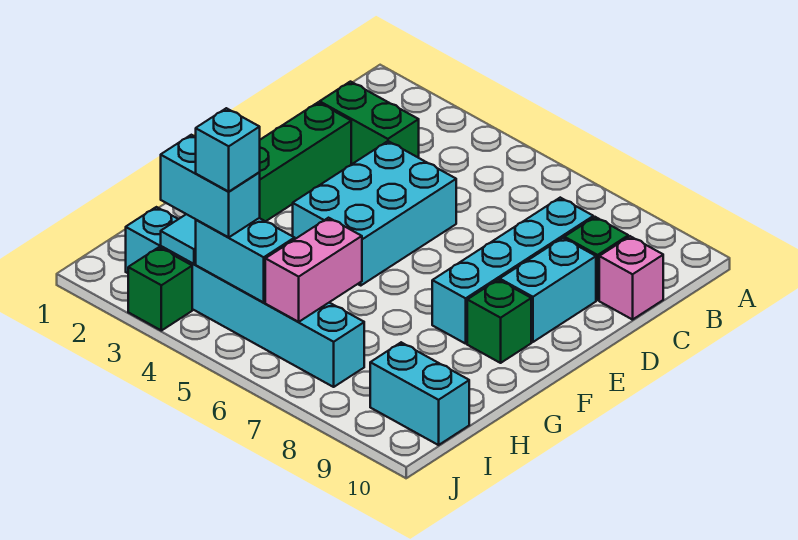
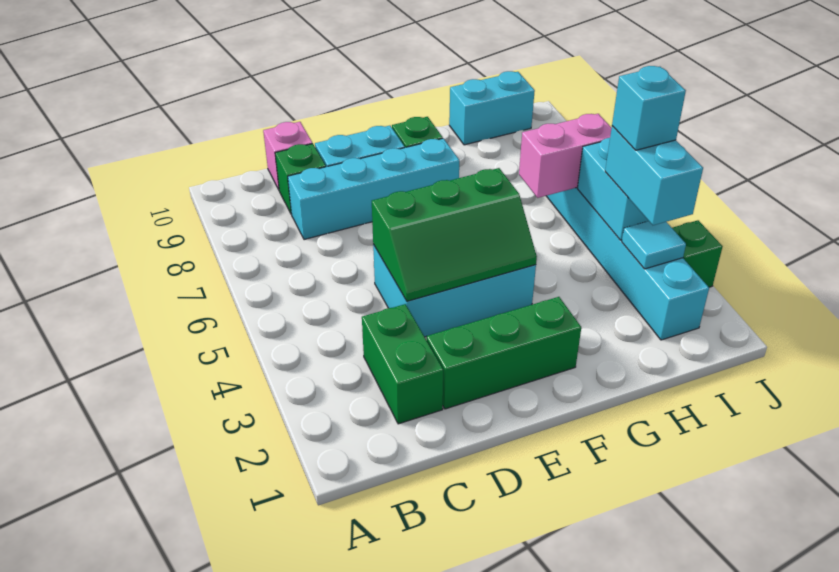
none -> green slope D4:F5 level 2 top 5
cyan brick I9:I10 level 1 -> cyan brick H10:I10 level 1

